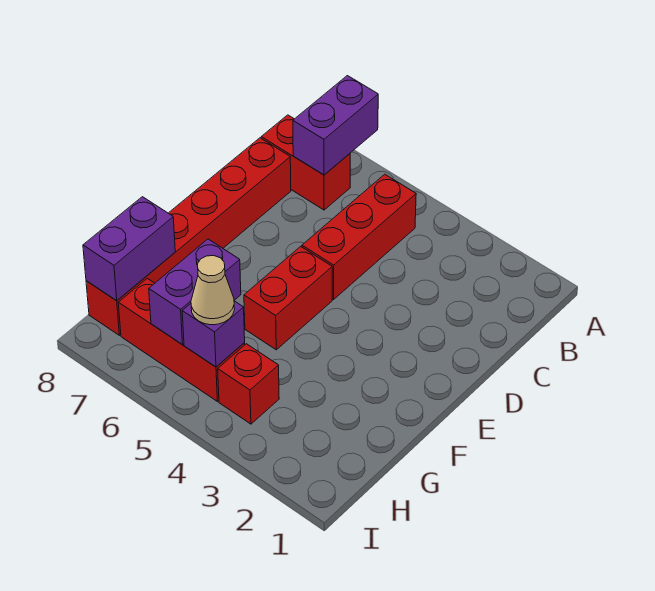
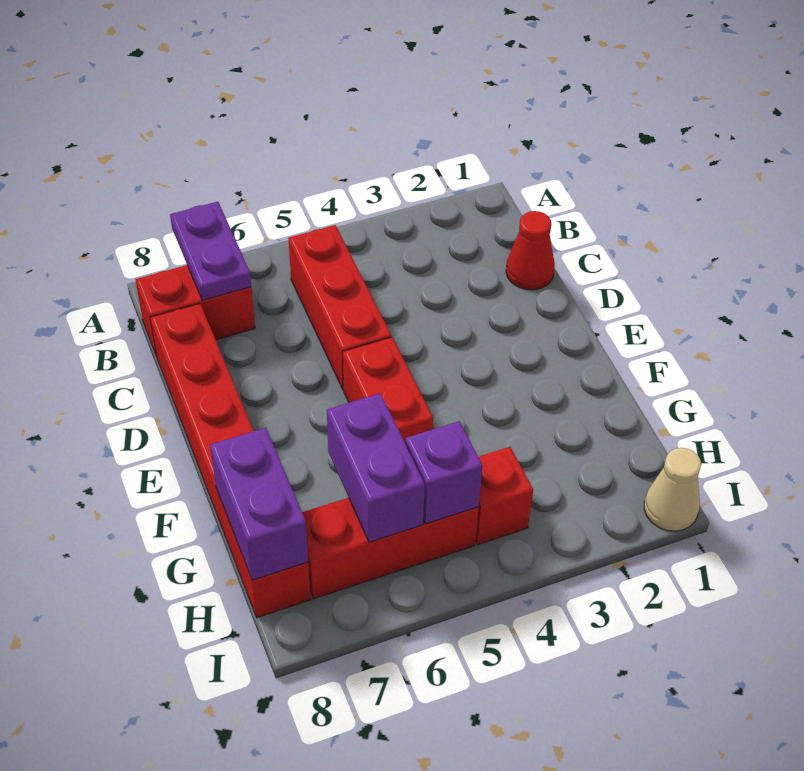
purple brick A7:B7 level 2 -> purple plate A7:B7 level 2
none -> red cone C1 level 1
tan cone H5 level 3 -> tan cone I1 level 1

